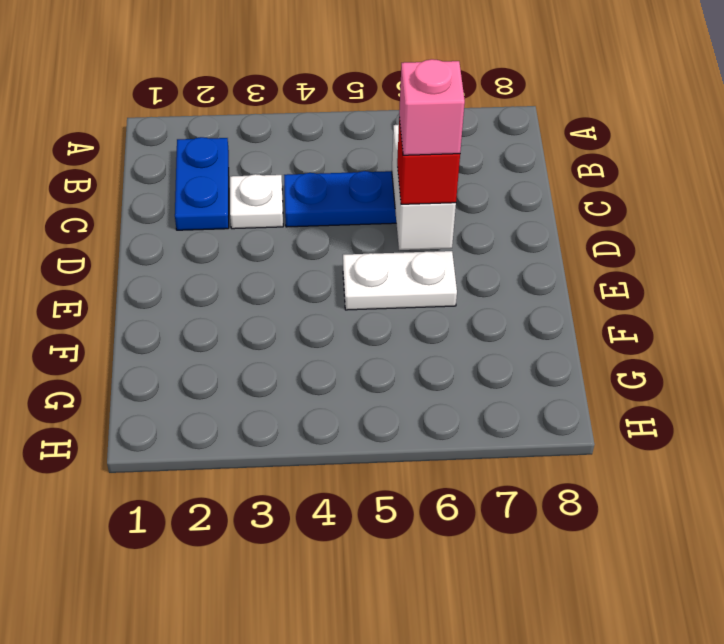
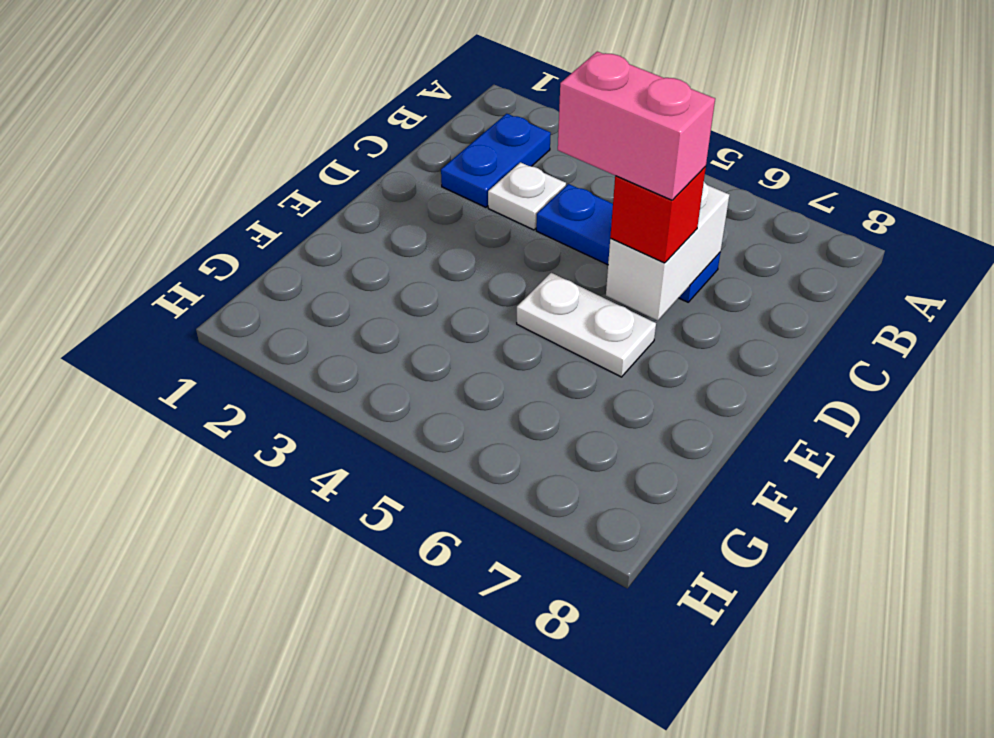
pink brick D6 level 4 -> pink brick D5:D6 level 4

